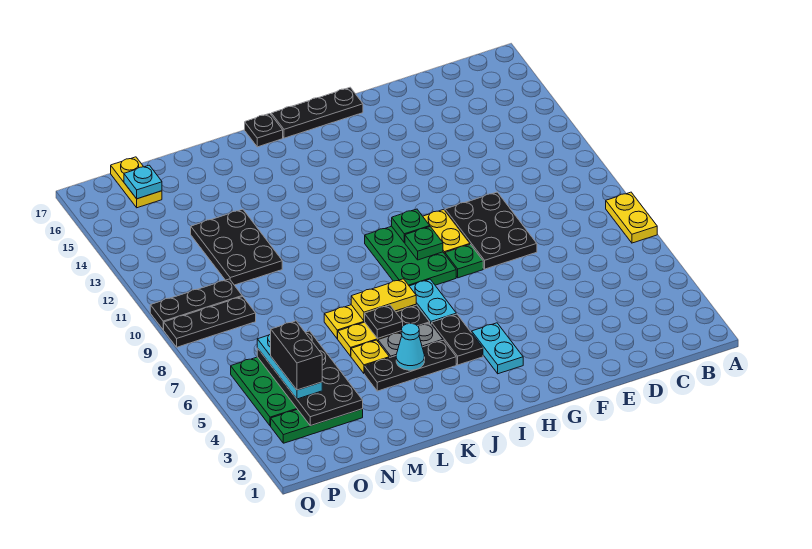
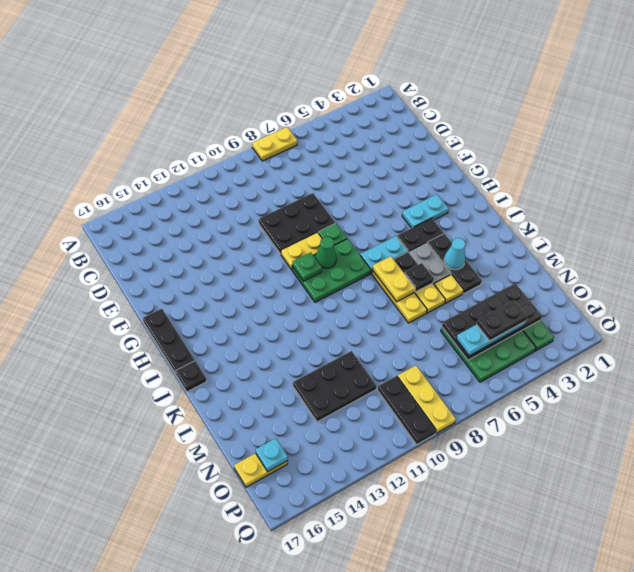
green plate H9 level 2 -> green cone H9 level 2
black brick O4:O5 level 4 -> black plate O4:O5 level 4
black plate O9:Q9 level 1 -> yellow plate O9:Q9 level 1

